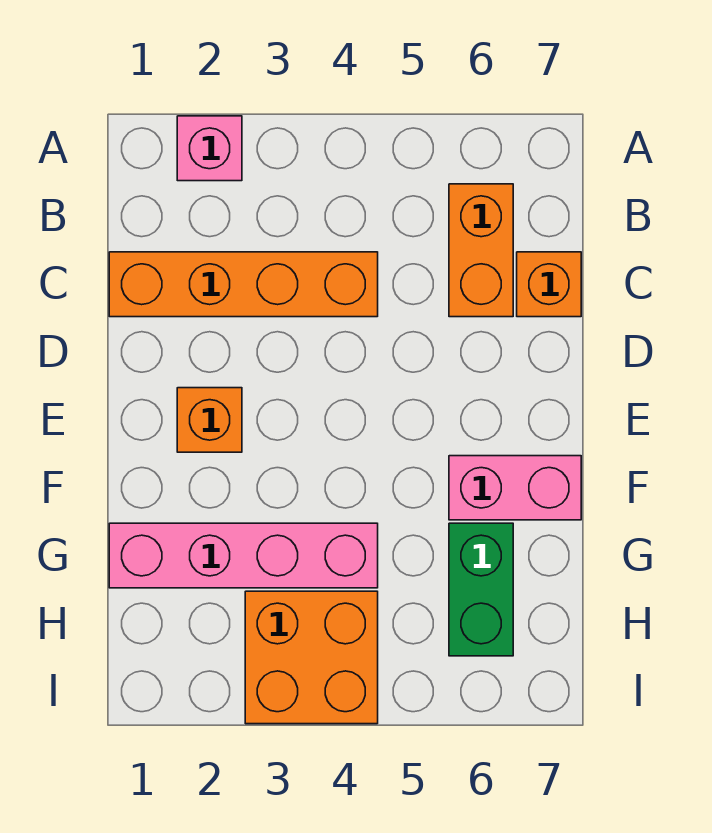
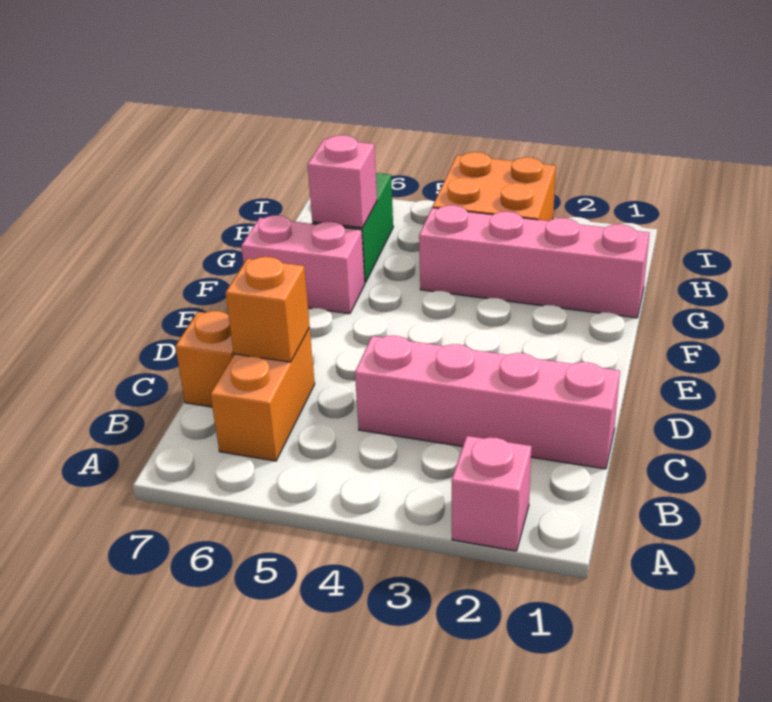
orange brick C1:C4 level 1 -> pink brick C1:C4 level 1
orange brick E2 level 1 -> orange brick C6 level 2
none -> pink brick G6 level 2

